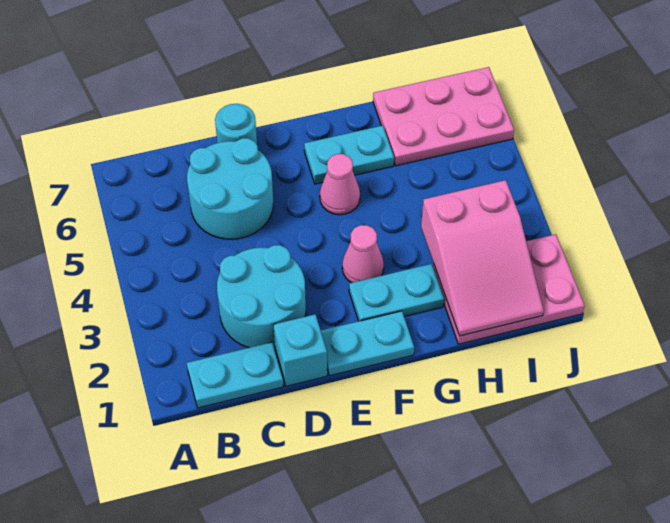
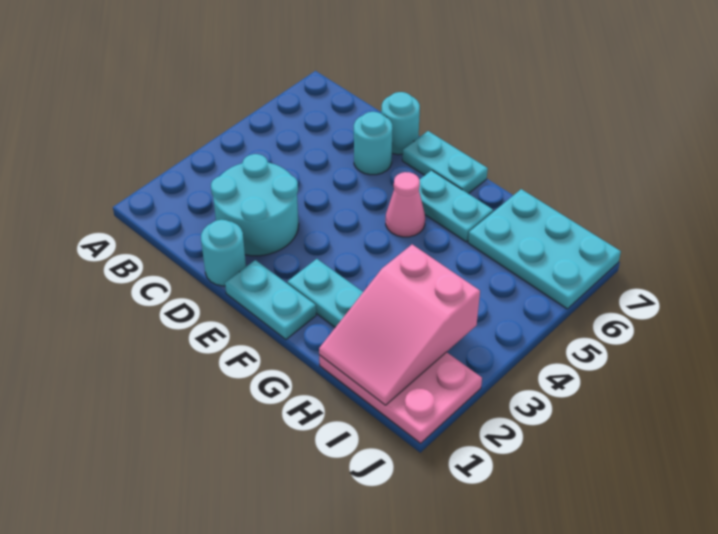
cyan plate B1:C1 level 1 -> cyan plate E7:F7 level 1
cyan round brick C5:D6 level 1 -> cyan round brick D6 level 1
cyan brick D1 level 1 -> cyan round brick D1 level 1
pink cone F3 level 1 -> none
pink plate H6:J7 level 1 -> cyan plate H6:J7 level 1

